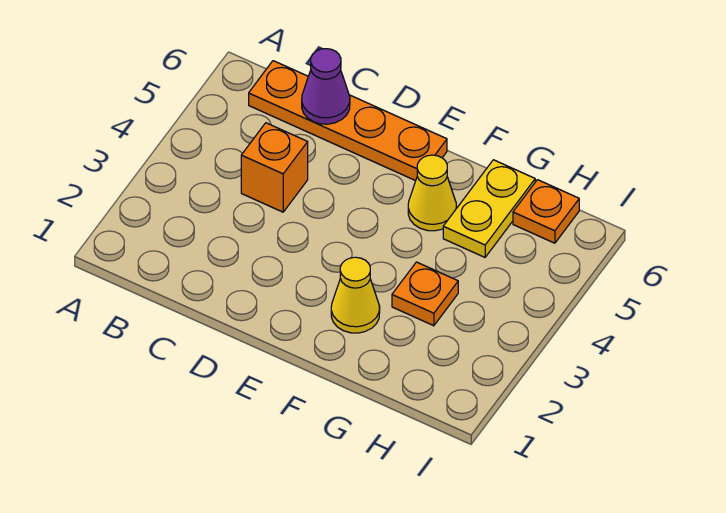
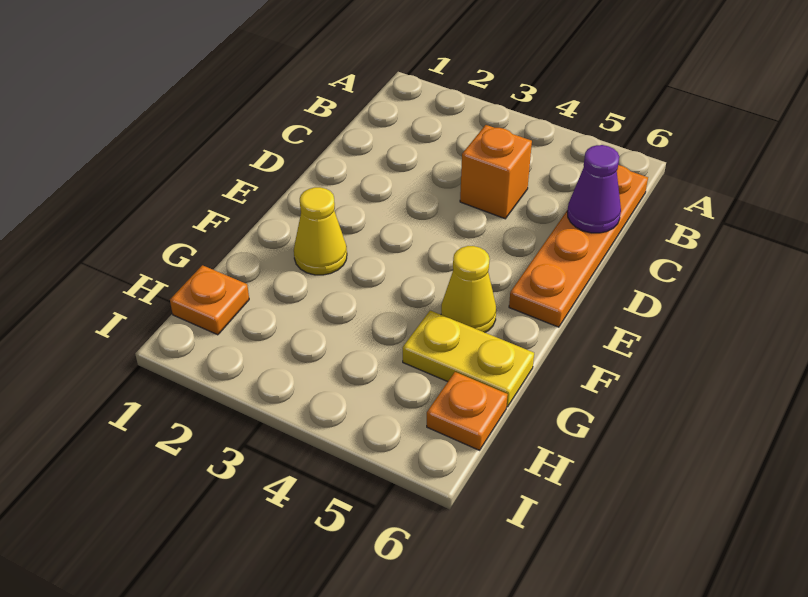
orange plate G3 level 1 -> orange plate H1 level 1

